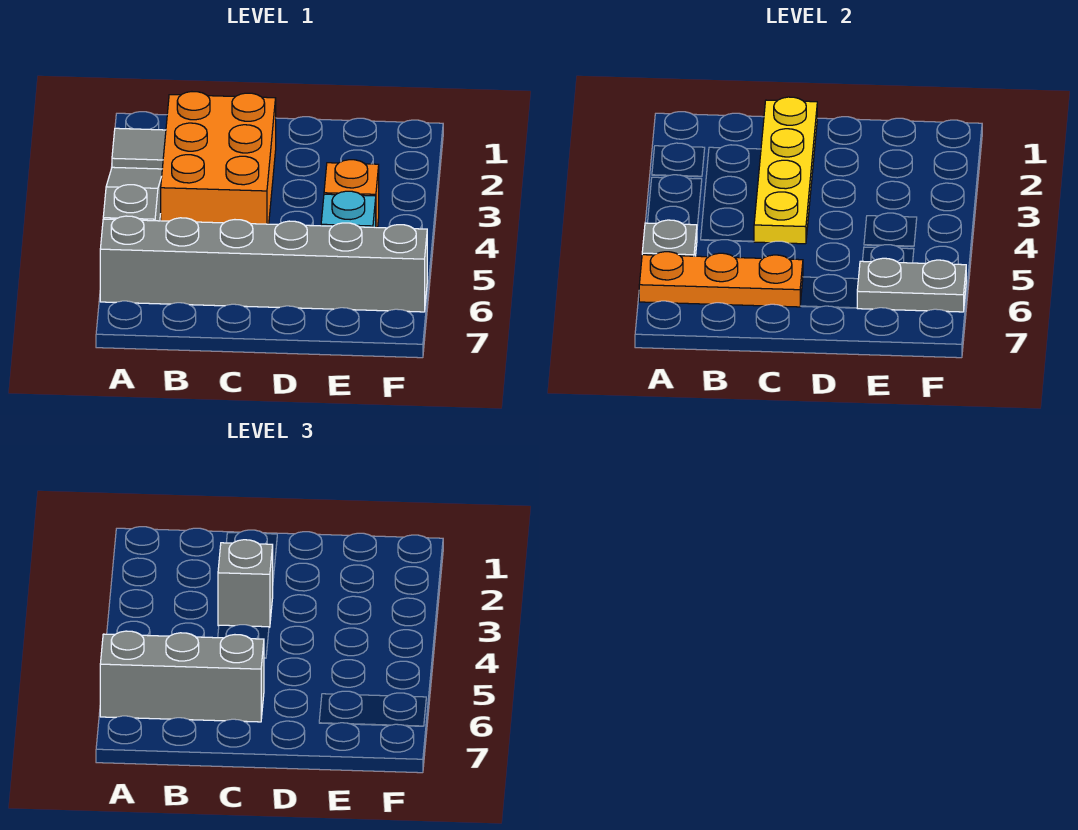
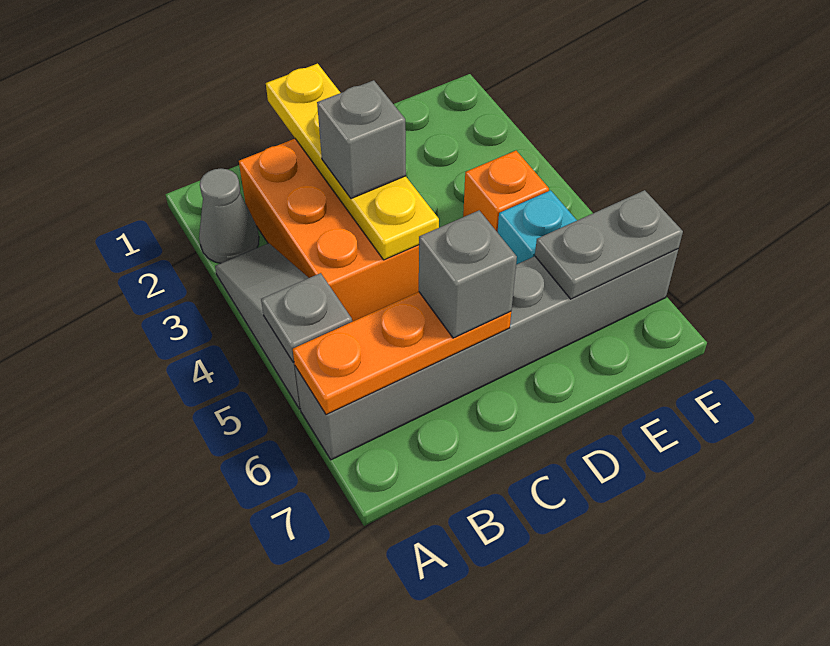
grey tile A2 level 1 -> grey cone A2 level 1
grey brick A6:C6 level 3 -> grey brick C6 level 3

